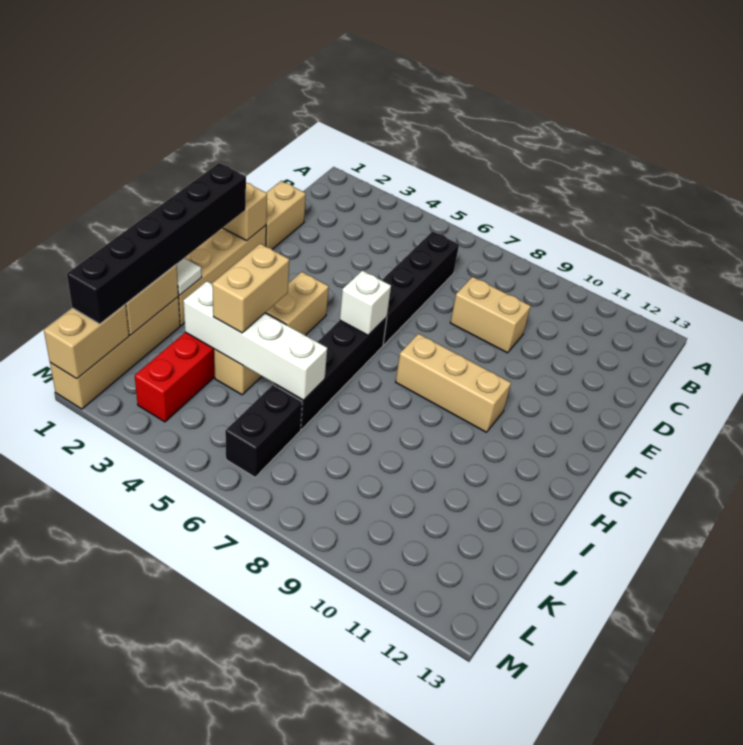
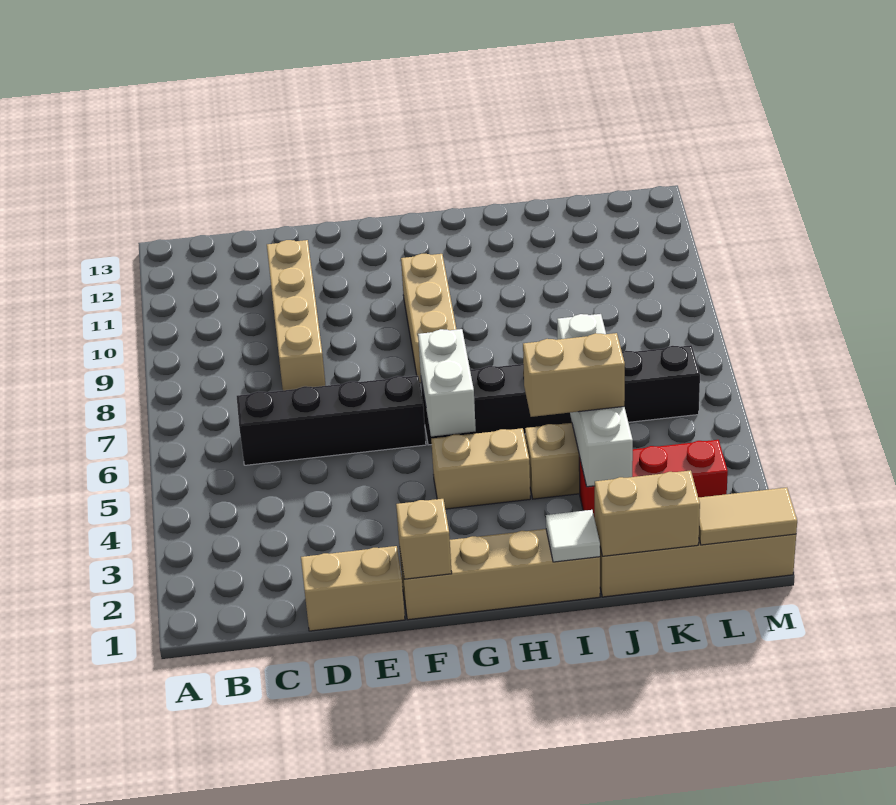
tan brick D8:D9 level 1 -> tan brick D8:D11 level 1
black brick G1:L1 level 3 -> none
white brick G6 level 2 -> white brick G5:G6 level 2
tan brick L1:M1 level 2 -> tan tile L1:M1 level 2

